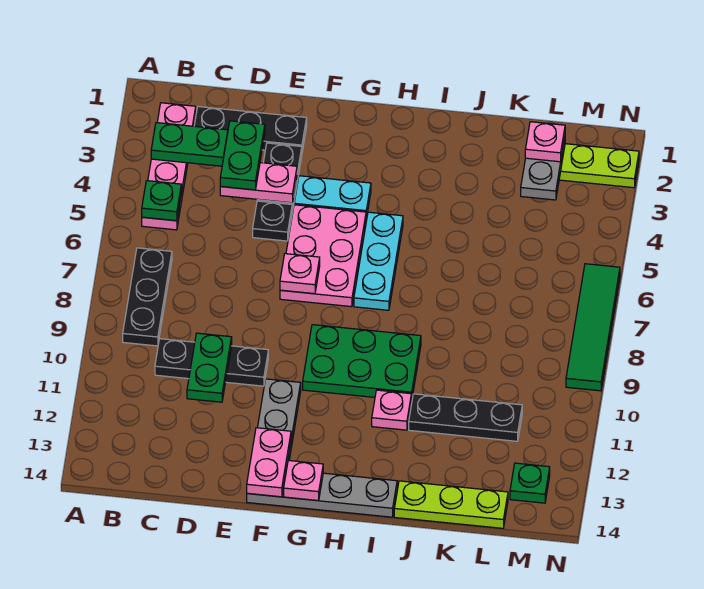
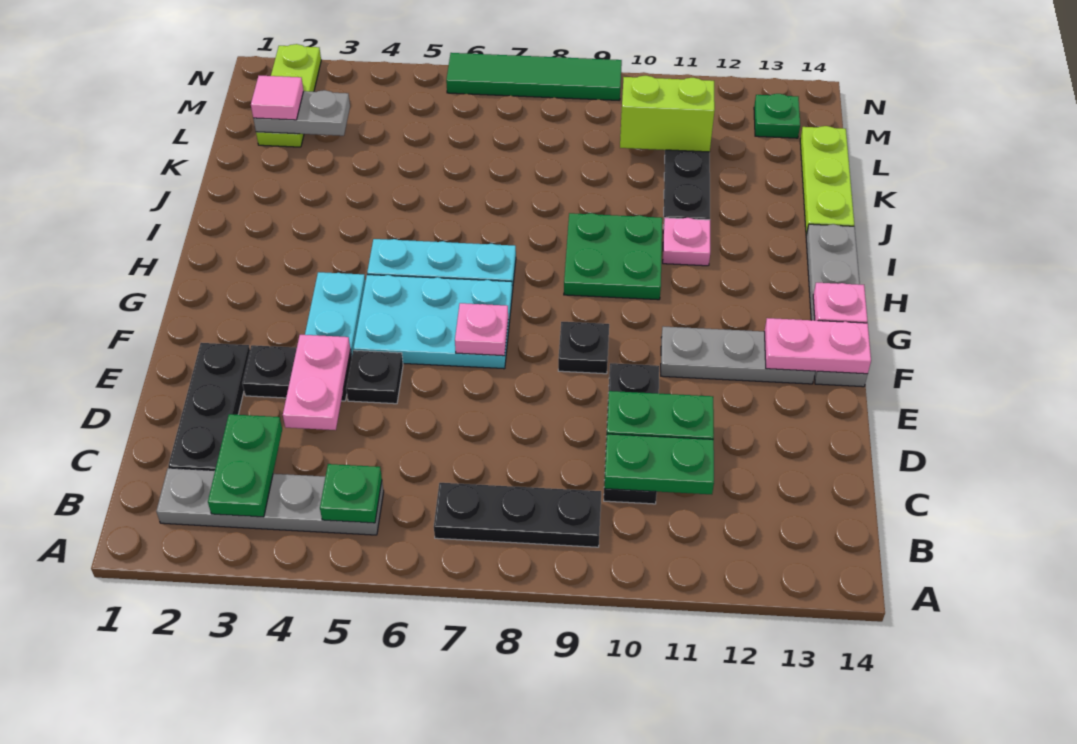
pink plate B2:B5 level 1 -> grey plate B2:B5 level 1
green plate D3:D4 level 3 -> green plate C10:C11 level 2
pink plate F5:G7 level 1 -> cyan plate F5:G7 level 1
none -> black plate F9 level 1
green plate G9:I10 level 1 -> green plate H9:I10 level 1
pink plate L2 level 3 -> pink tile L2 level 3
none -> lime brick L10:L11 level 2

